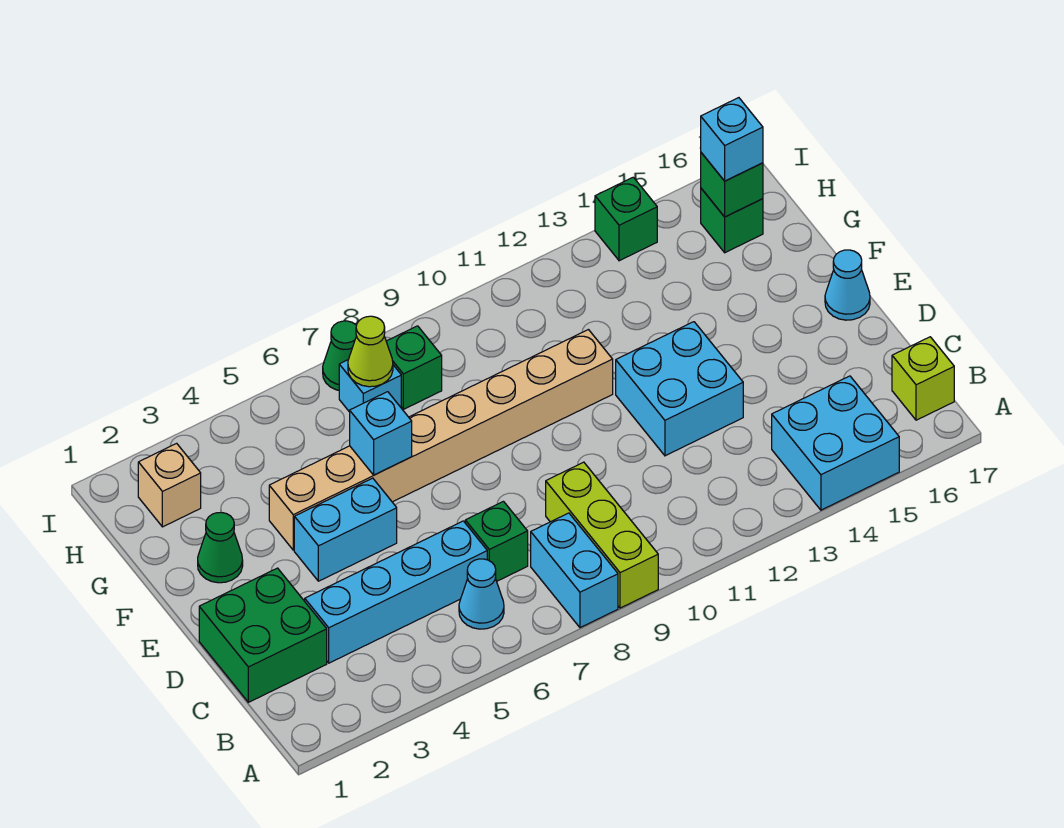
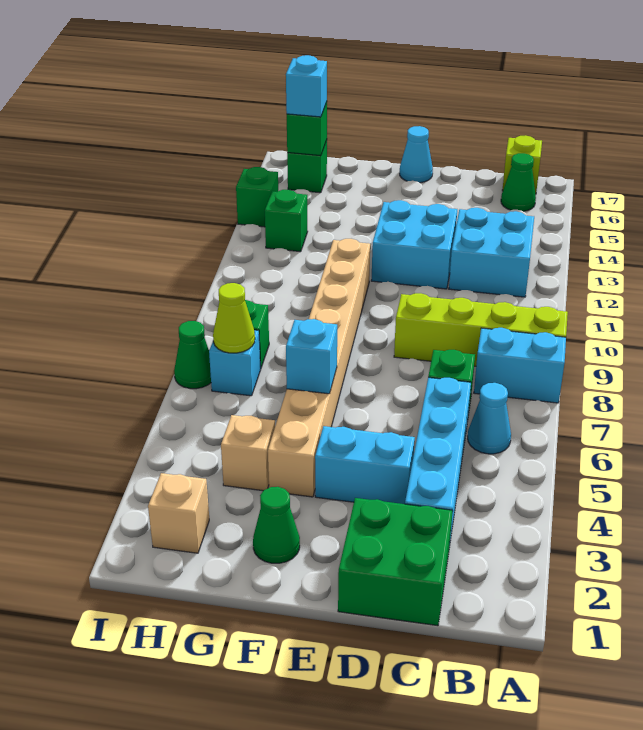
lime brick A9:C9 level 1 -> lime brick A9:D9 level 1
cyan brick A14:B15 level 1 -> cyan brick B12:C13 level 1
none -> green cone B16 level 1
cyan brick E4:E5 level 1 -> cyan brick D4:E4 level 1
none -> tan brick G4 level 1
none -> green brick H13 level 1

